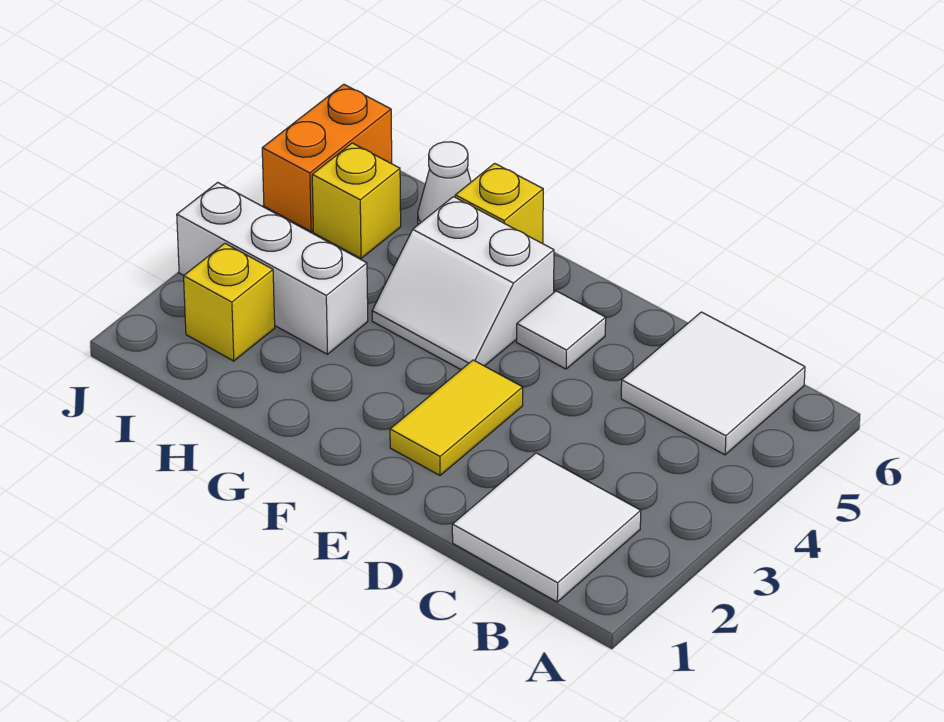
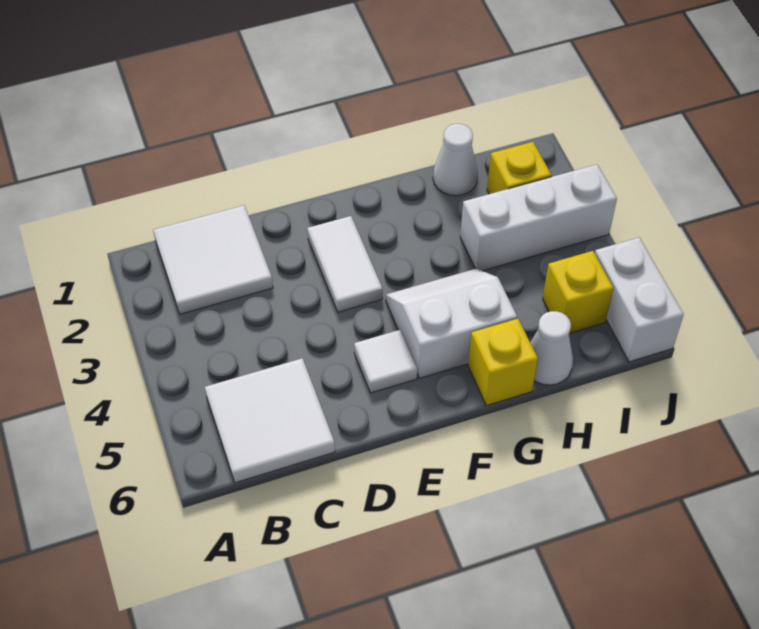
yellow tile E2:E3 level 1 -> white tile E2:E3 level 1
none -> white cone H1 level 1
orange brick J5:J6 level 1 -> white brick J5:J6 level 1

